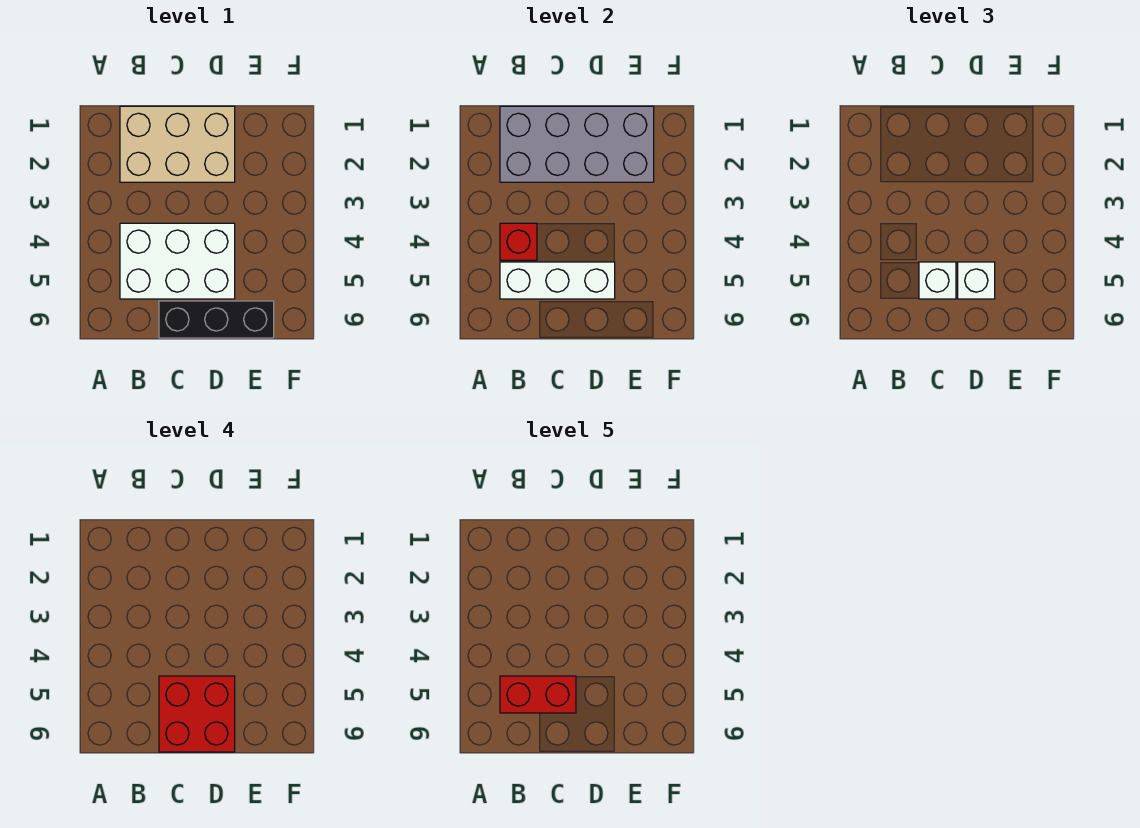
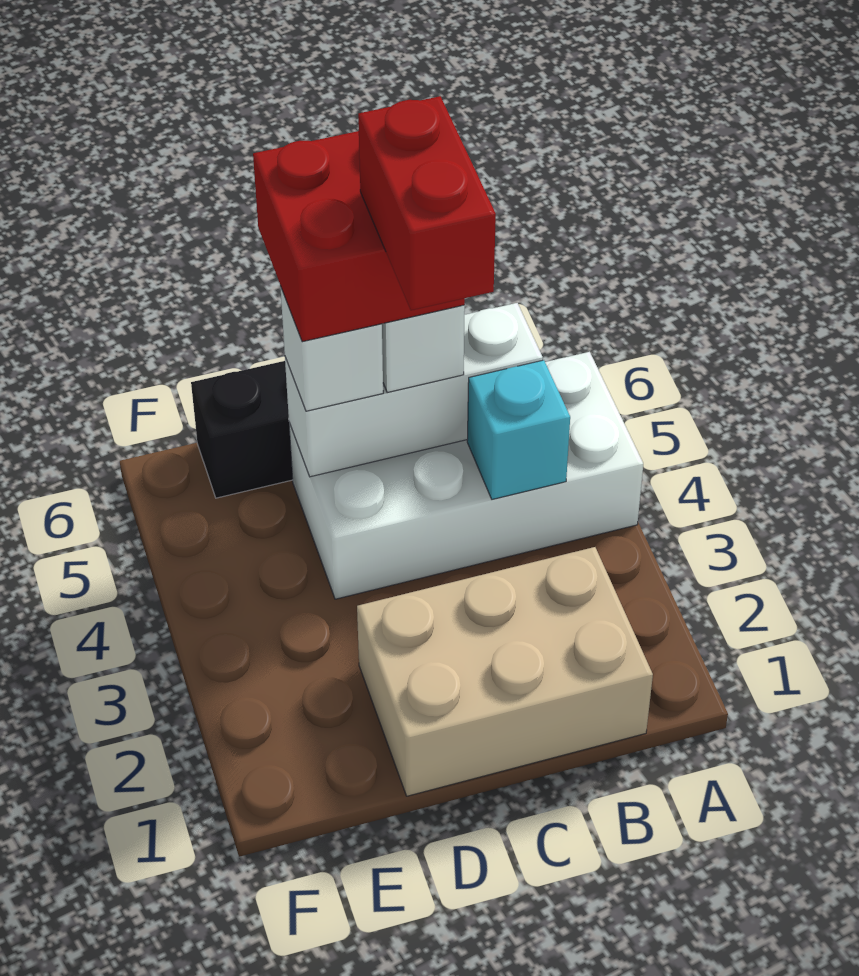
grey brick B1:E2 level 2 -> none
white brick B4:D5 level 1 -> white brick A4:D5 level 1
red brick B4 level 2 -> cyan brick B4 level 2
red brick B5:C5 level 5 -> red brick C4:C5 level 5

